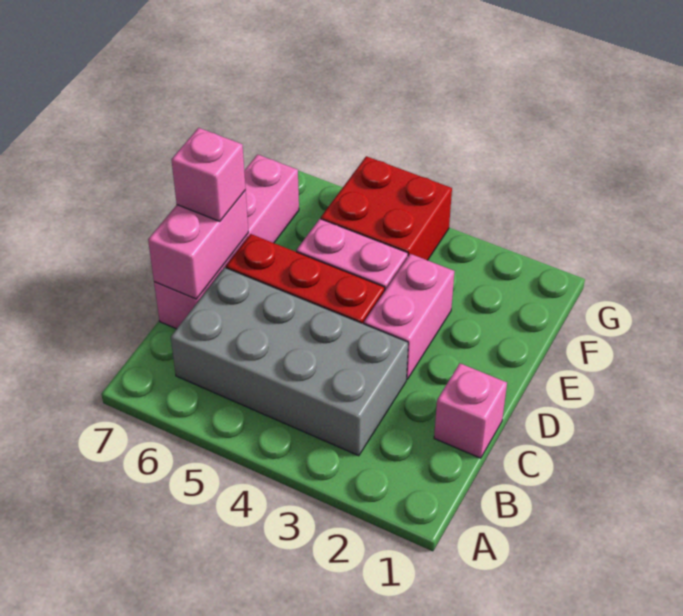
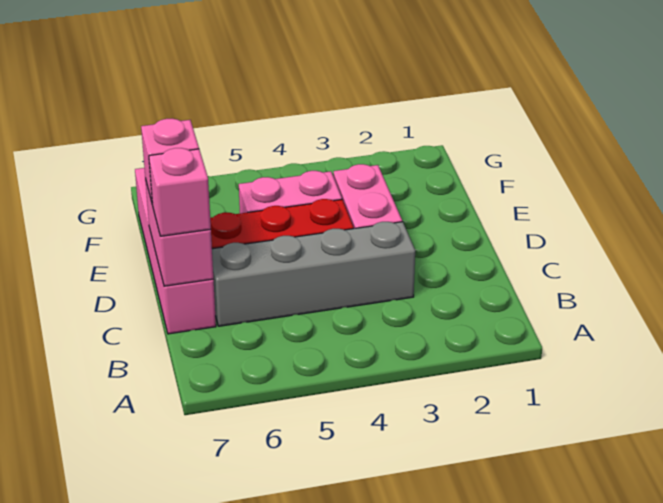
grey brick B3:C6 level 1 -> grey brick C3:C6 level 1
pink brick C1 level 1 -> pink brick C7 level 3
red brick F4:G5 level 1 -> none

